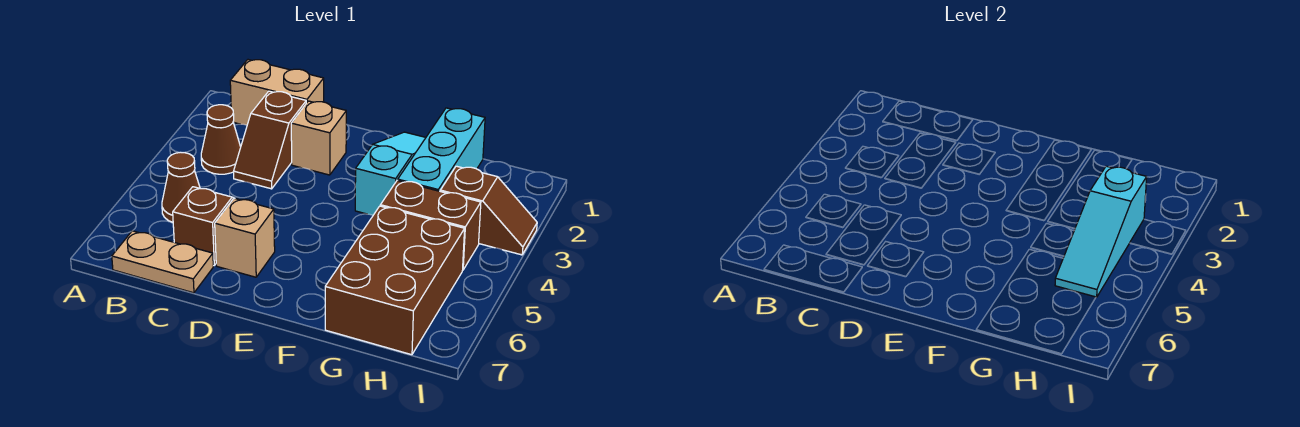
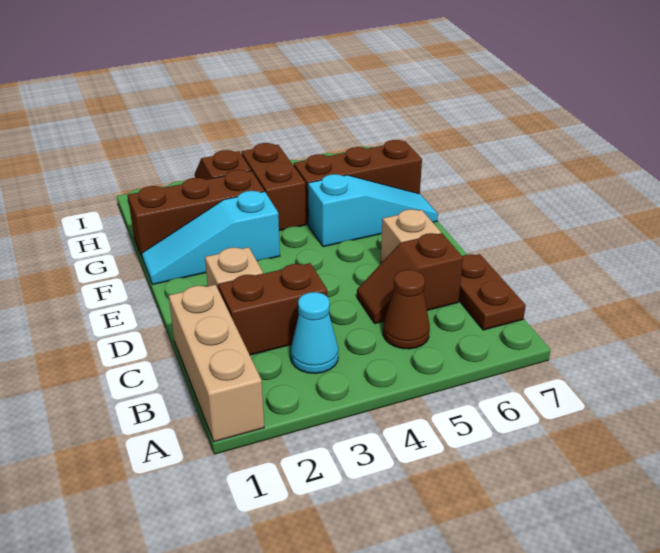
tan brick B1:C1 level 1 -> tan brick A1:C1 level 1
brown cone B3 level 1 -> cyan cone B3 level 1
tan plate B7:C7 level 1 -> brown plate B7:C7 level 1
brown slope C2:C3 level 1 top 2 -> brown brick C2:C3 level 1
cyan brick G1:G3 level 1 -> brown brick G1:G3 level 1
brown brick G5:H7 level 1 -> brown brick G5:G7 level 1
cyan slope H3:H5 level 2 top 3 -> cyan slope F5:F7 level 1 top 5

